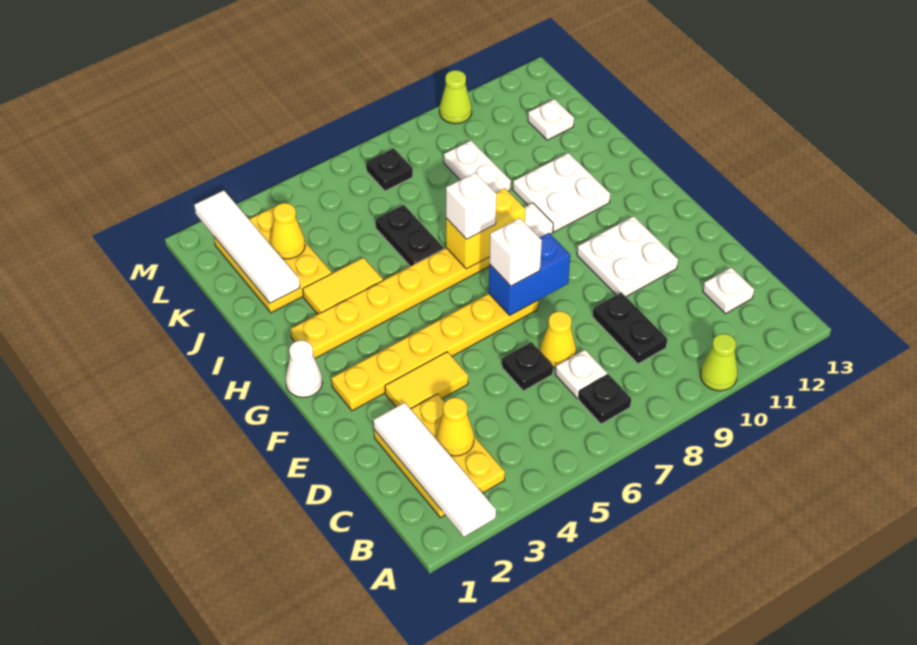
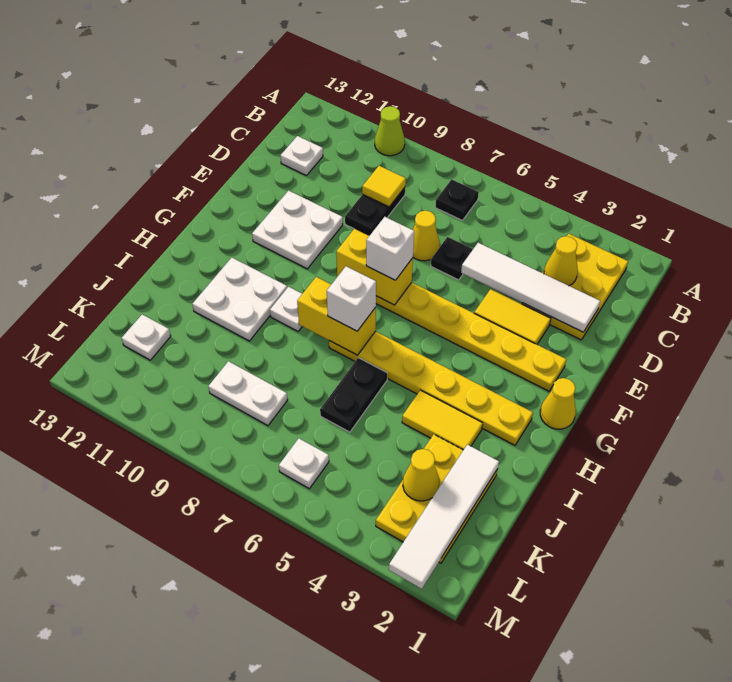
white tile A2:D2 level 2 -> white tile D2:D5 level 2
white plate C7 level 1 -> white plate L6 level 1
none -> yellow tile C9 level 2
blue brick F7:F8 level 2 -> yellow brick F7:F8 level 2
white cone G1 level 1 -> yellow cone G1 level 1
white plate J9:K9 level 1 -> white plate K8:K9 level 1
black plate L7 level 1 -> none
lime cone M10 level 1 -> none

